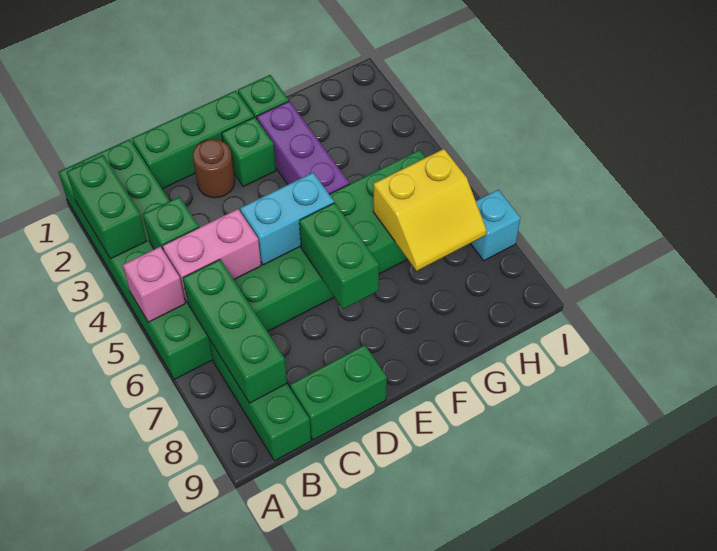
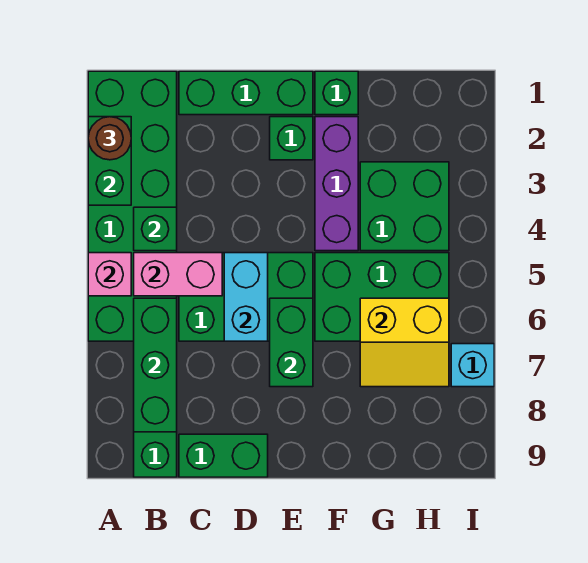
brown round brick D2 level 1 -> brown round brick A2 level 3
cyan brick D5:E5 level 2 -> cyan brick D5:D6 level 2
none -> green brick G3:H4 level 1

